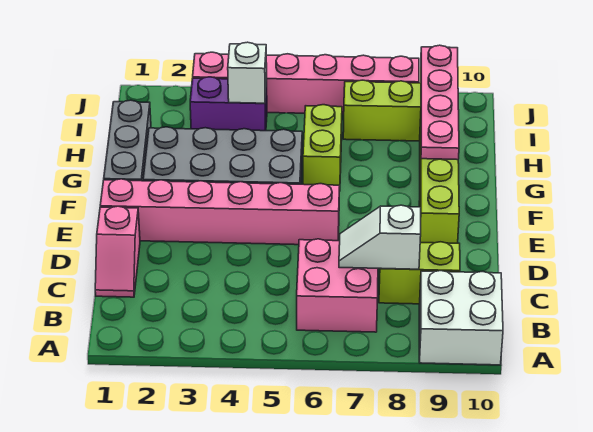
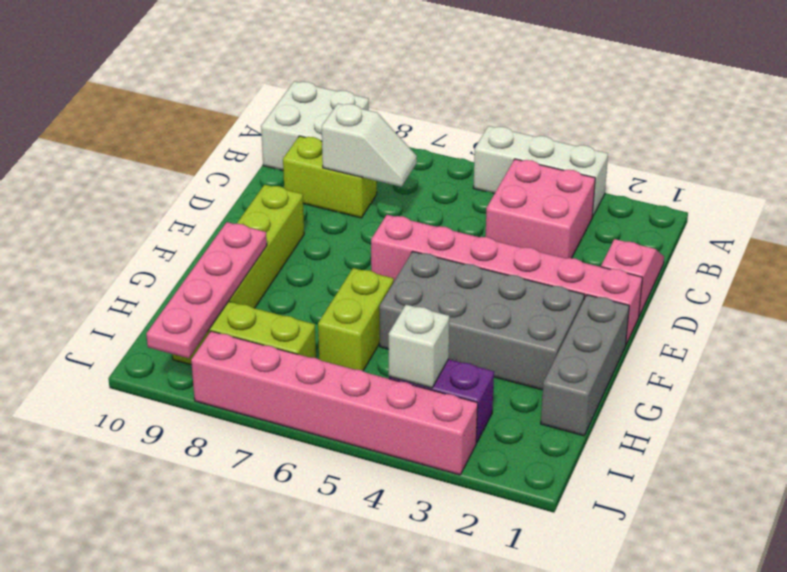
none -> white brick A3:A5 level 1
pink brick B6:C7 level 1 -> pink brick B3:C4 level 1

